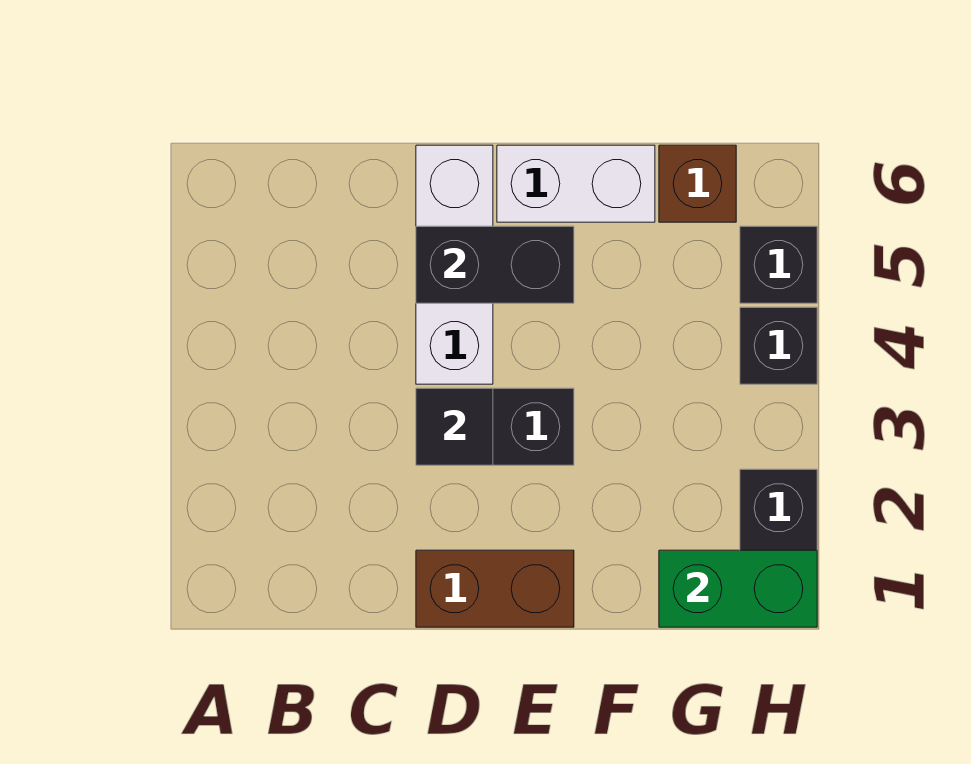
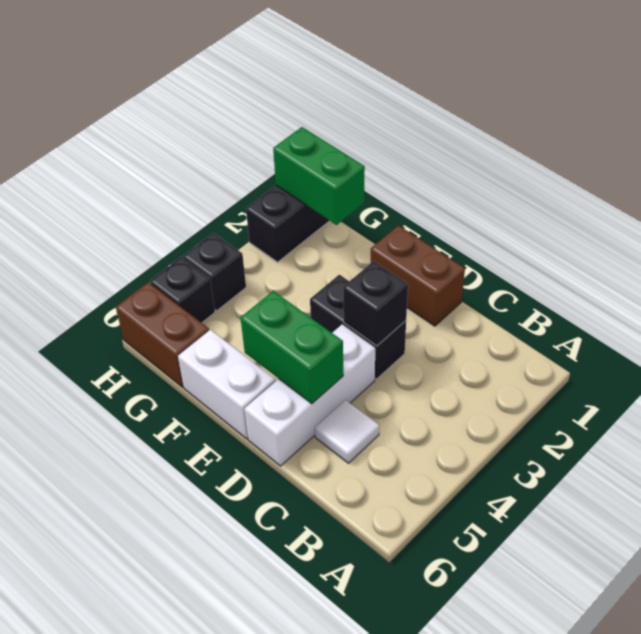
none -> white tile C5 level 1
black tile D3 level 2 -> black brick D3 level 2
black brick D5:E5 level 2 -> green brick D5:E5 level 2
brown brick G6 level 1 -> brown brick G6:H6 level 1

